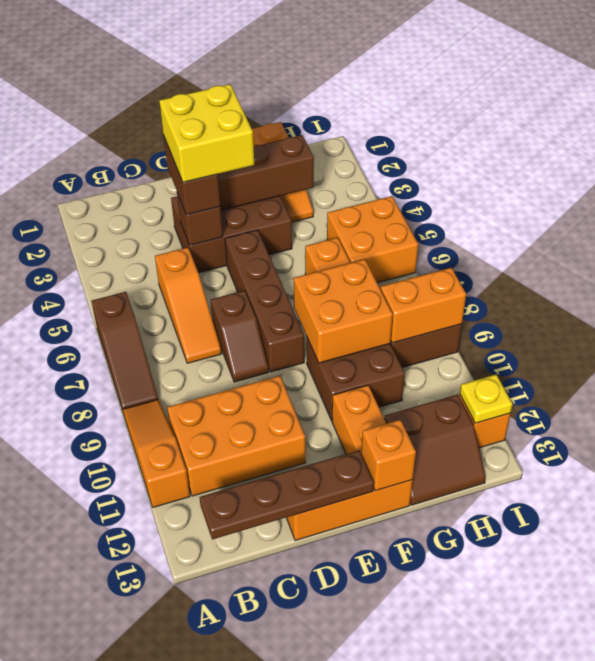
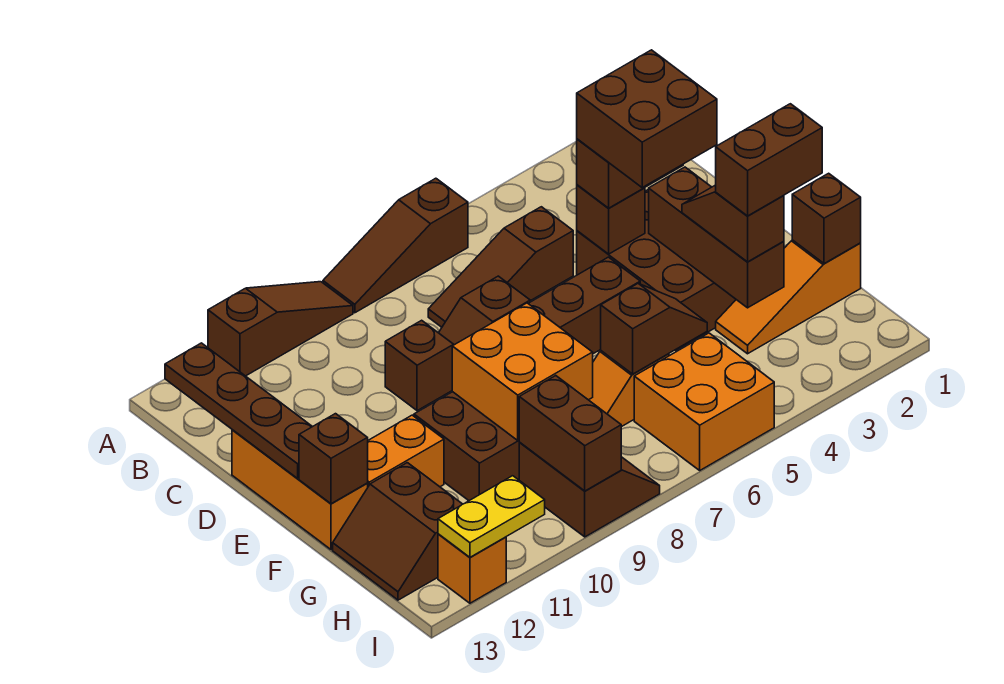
orange slope A9:A11 level 1 top 11 -> brown slope A9:A11 level 1 top 11
orange brick B10:D11 level 1 -> none
orange slope C5:C7 level 1 top 5 -> brown slope C5:C7 level 1 top 5
yellow brick D3:E4 level 4 -> brown brick D3:E4 level 4
none -> brown brick D9 level 1
none -> brown slope F3:G3 level 3 top G
orange brick F13 level 2 -> brown brick F13 level 2
none -> brown brick G1 level 2
none -> brown brick G2:G3 level 4
none -> brown slope G5:G6 level 2 top 6
orange brick H9:I9 level 2 -> brown brick H9:I9 level 2
yellow plate I12 level 2 -> yellow plate I11:I12 level 2

